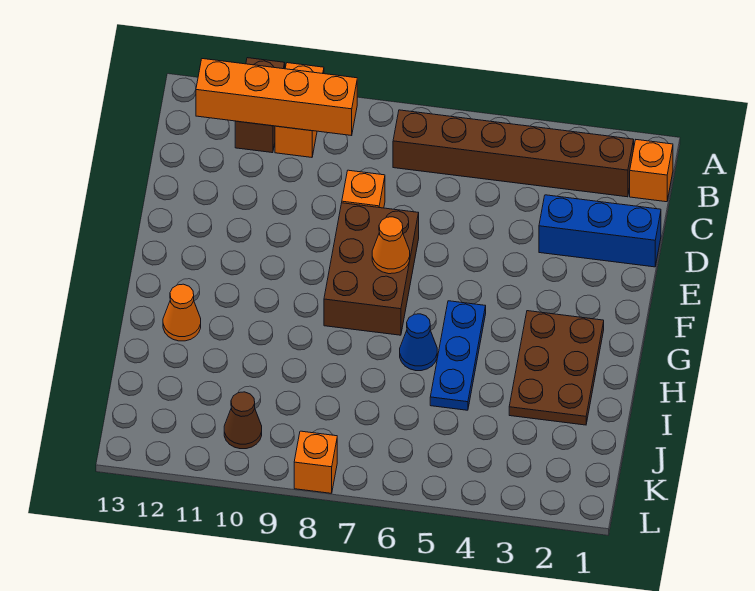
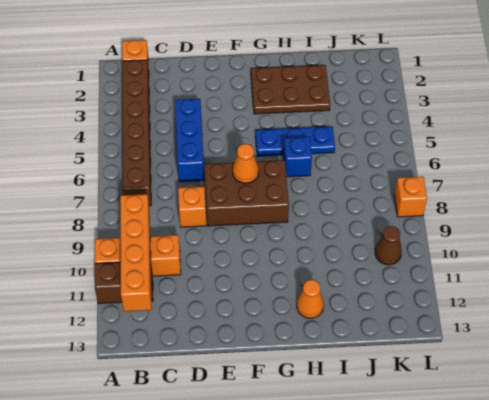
orange brick A10:B10 level 1 -> orange brick A10:C10 level 1
blue brick D1:D3 level 1 -> blue brick D4:D6 level 1
blue cone H6 level 1 -> blue brick H6 level 1

